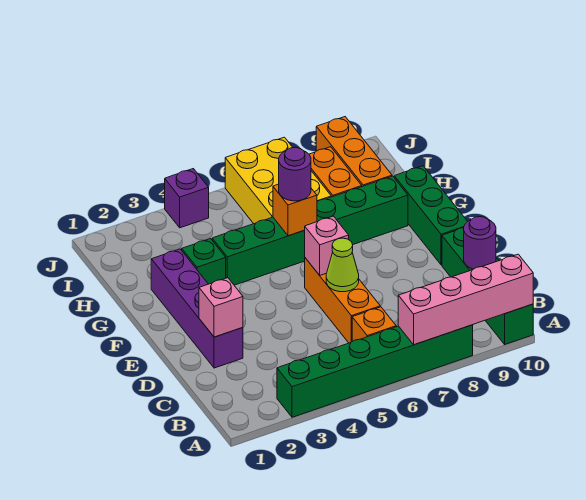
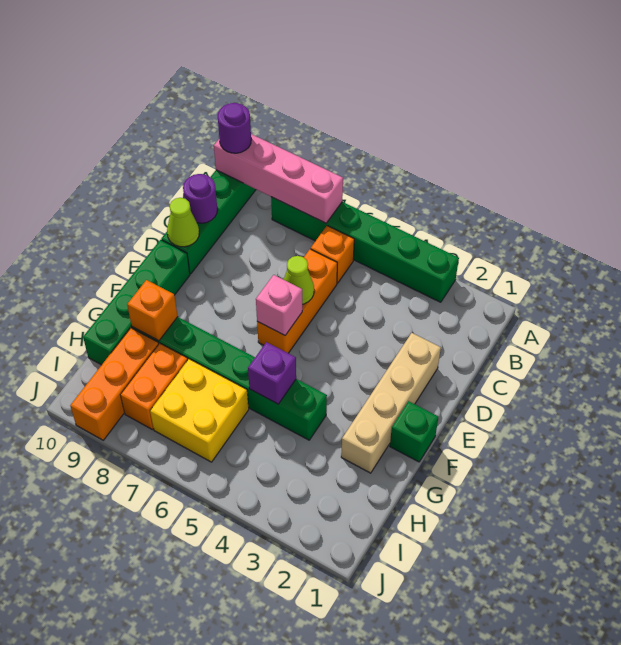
purple brick D2:G2 level 1 -> tan brick D2:G2 level 1
pink brick D2 level 2 -> none
none -> lime cone D10 level 2
green brick E10:G10 level 1 -> green brick E10:H10 level 1
green brick G3 level 1 -> green brick F1 level 1
orange brick G6 level 2 -> orange brick G9 level 2
purple round brick G6 level 3 -> purple round brick A10 level 3
yellow brick H6:J7 level 1 -> yellow brick H6:I7 level 1
purple brick J4 level 1 -> purple brick G5 level 2

